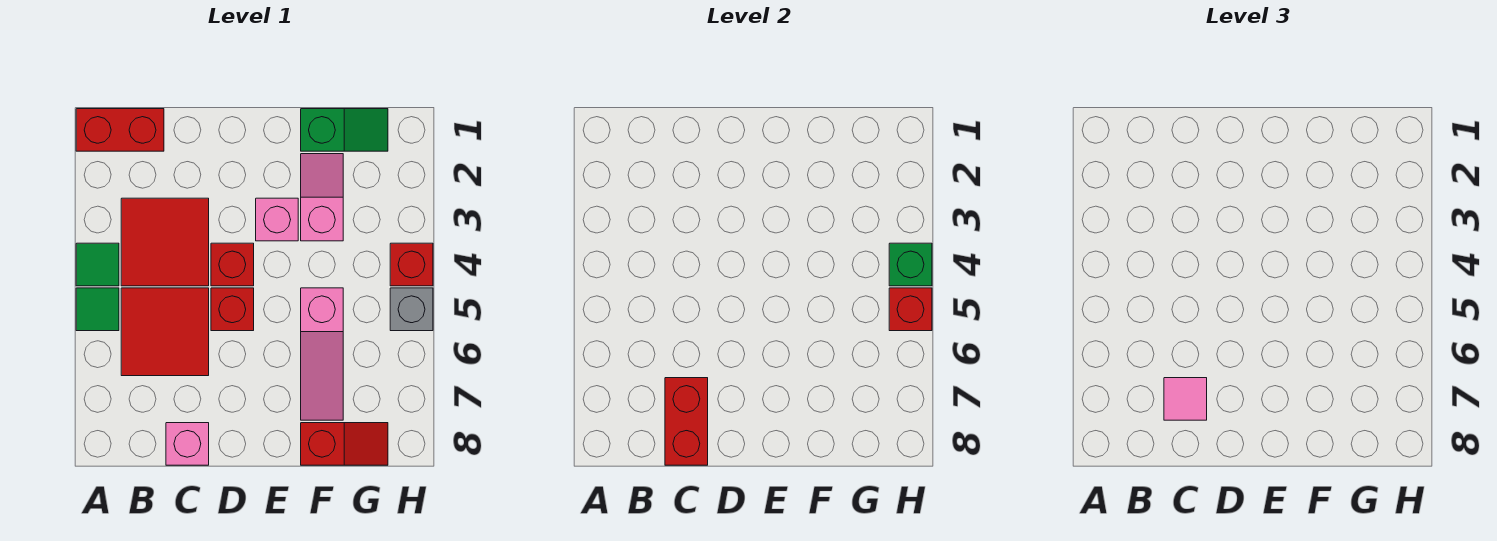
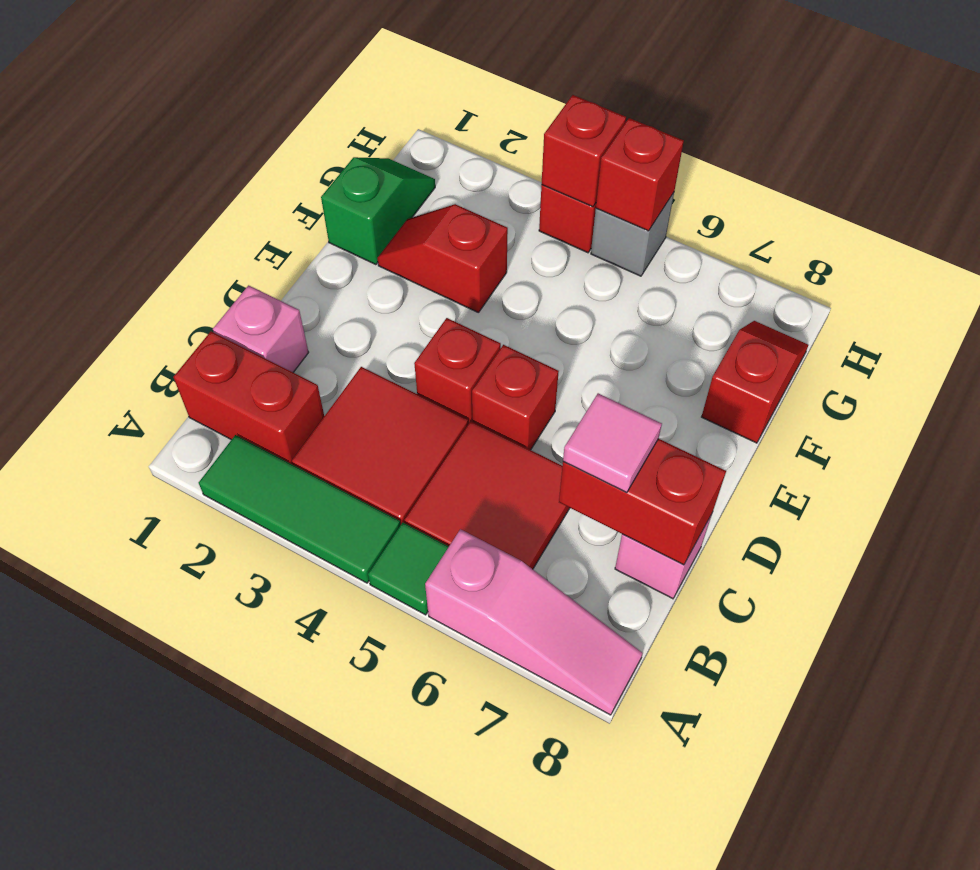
red brick A1:B1 level 1 -> red brick B1:B2 level 1
green tile A4 level 1 -> green tile A2:A4 level 1
pink brick E3 level 1 -> pink brick C1 level 1
pink slope F2:F3 level 1 top 3 -> red slope F2:F3 level 1 top 3
pink slope F5:F7 level 1 top 5 -> pink slope A6:A8 level 1 top 6
green brick H4 level 2 -> red brick H4 level 2

